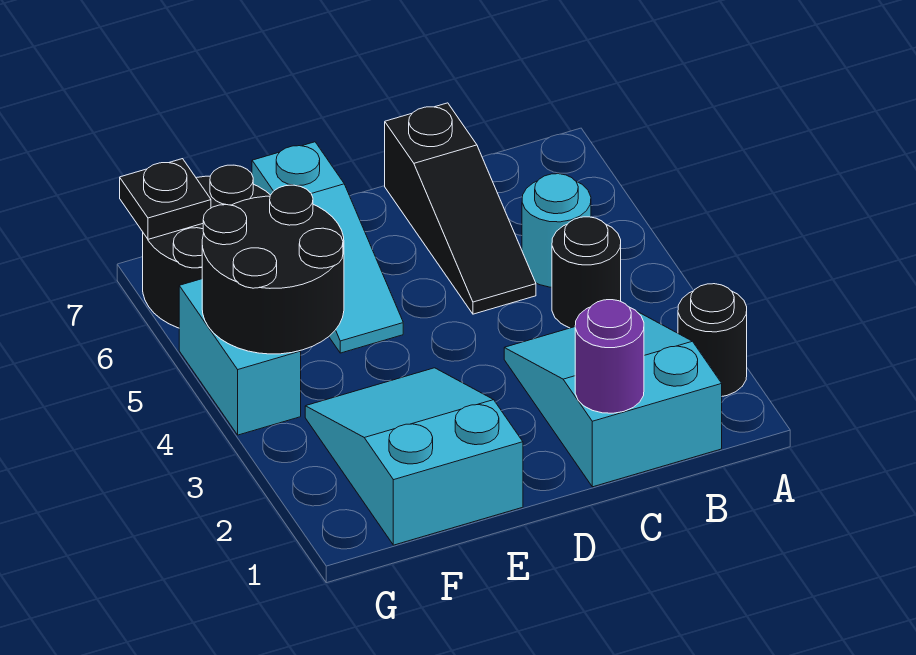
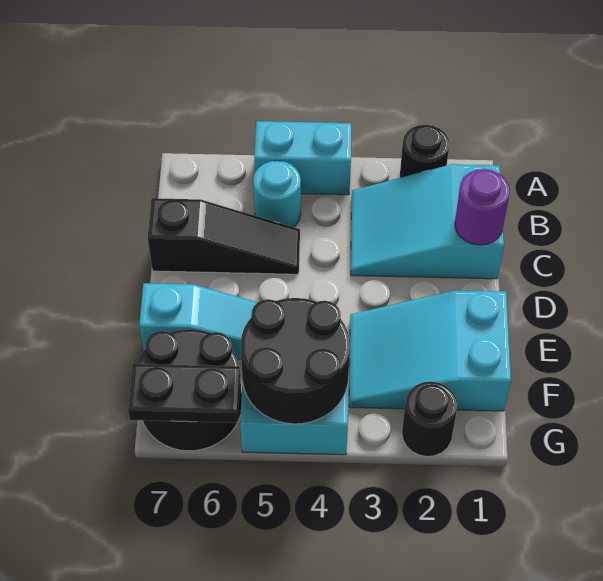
none -> cyan brick A4:A5 level 1
black round brick B4 level 1 -> black round brick G2 level 1
black plate G7 level 2 -> black plate G6:G7 level 2

